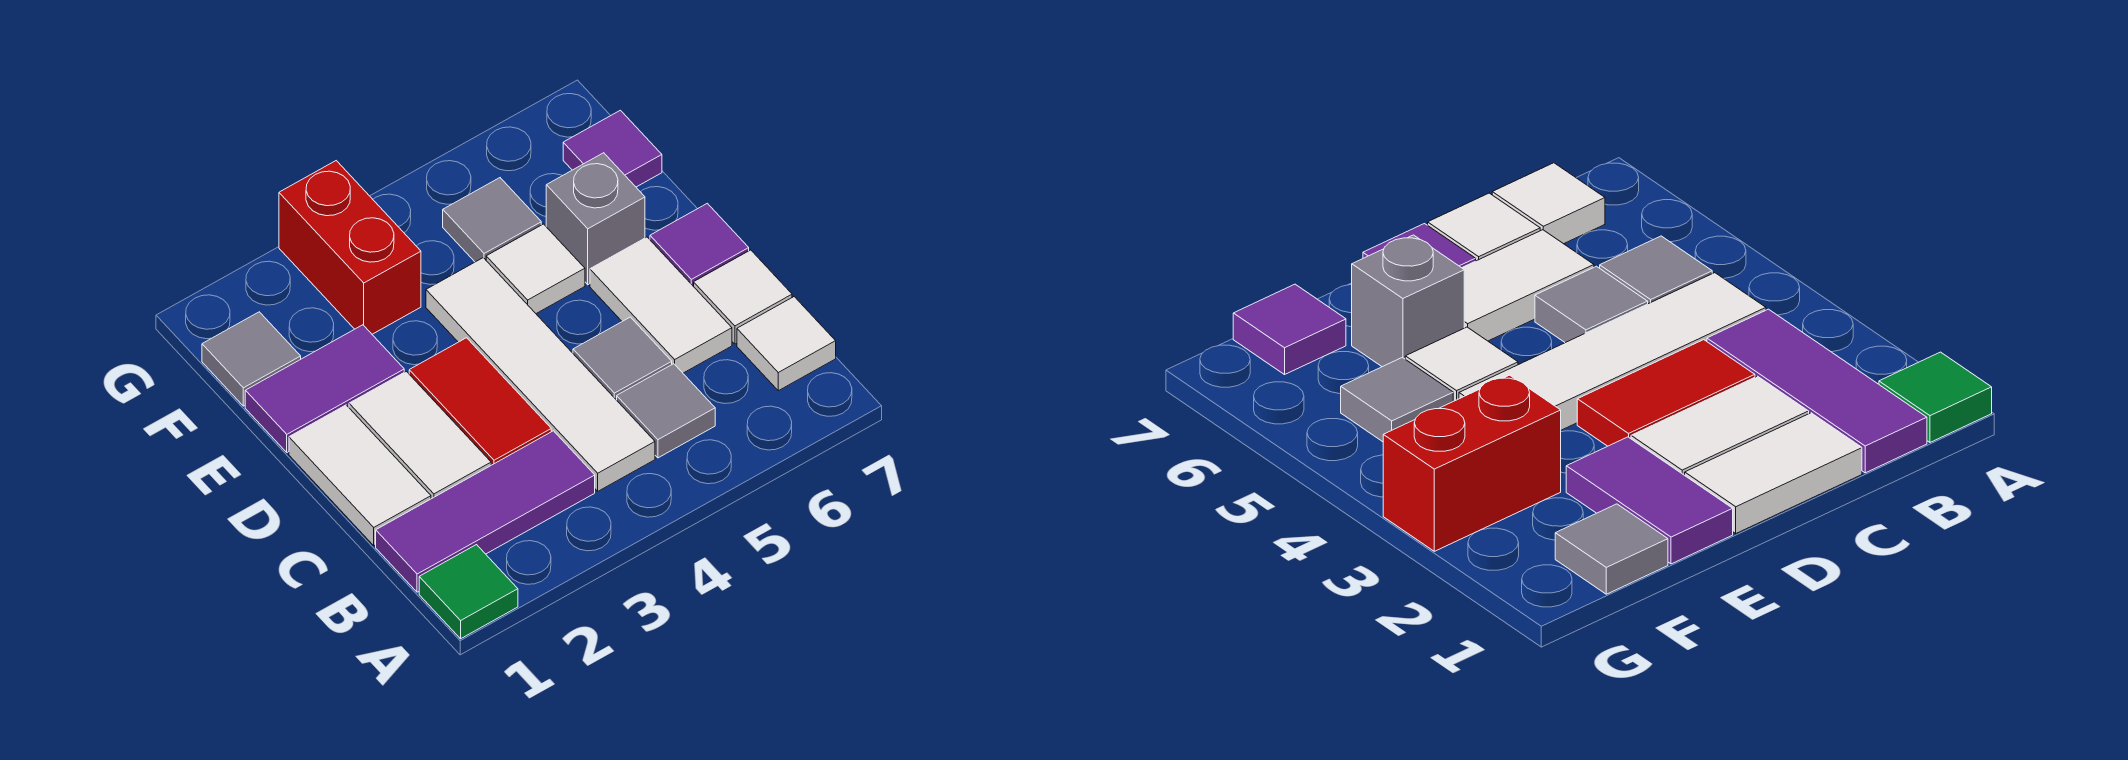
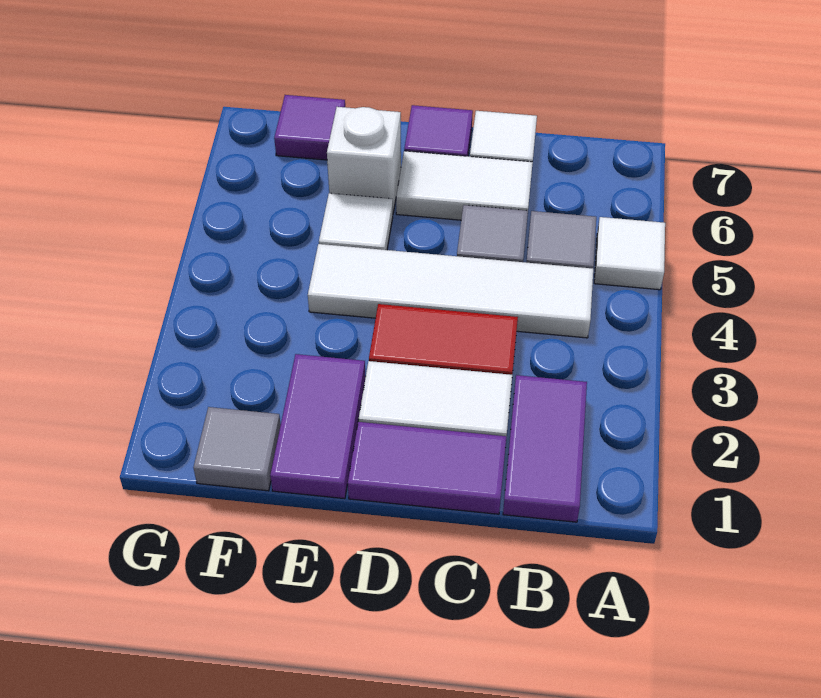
green tile A1 level 1 -> none
purple tile B1:B3 level 1 -> purple tile B1:B2 level 1
white tile B7 level 1 -> white tile A5 level 1
white tile C1:D1 level 1 -> purple tile C1:D1 level 1
grey brick E6 level 1 -> white brick E6 level 1
red brick F3:G3 level 1 -> none
grey tile F5 level 1 -> none

